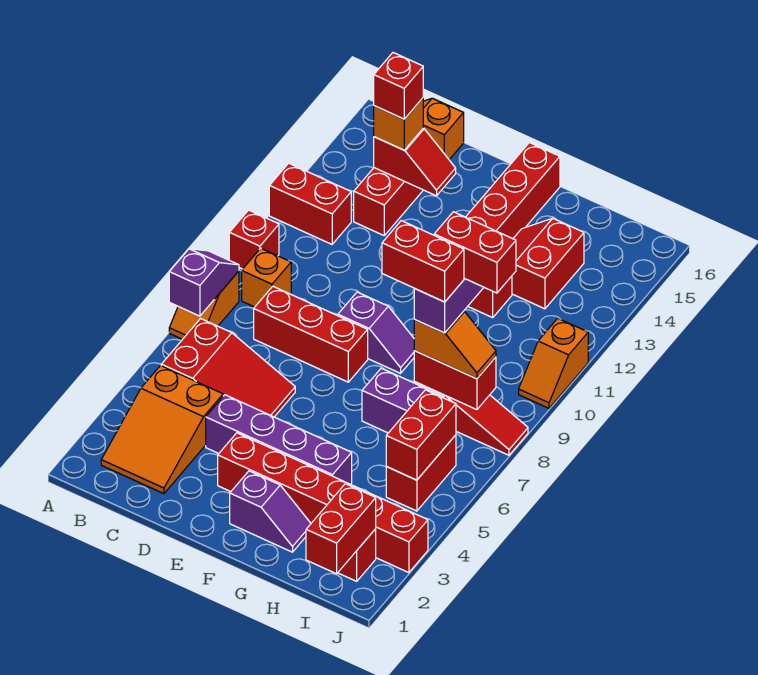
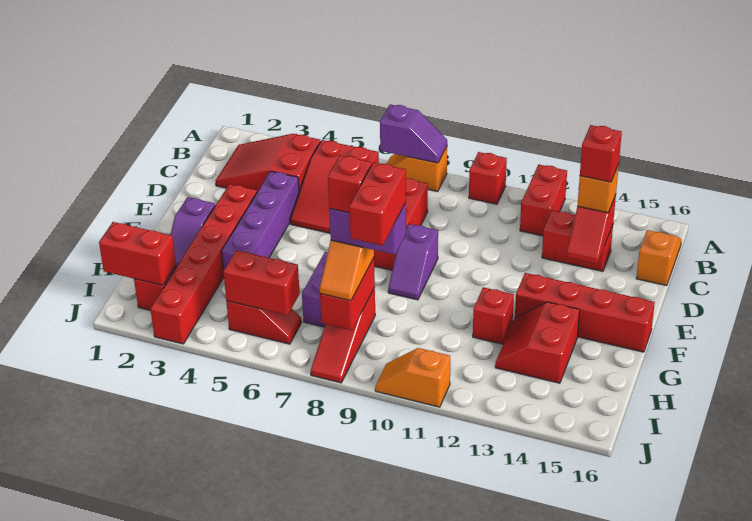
orange slope B2:C4 level 1 top 4 -> red slope B2:C4 level 1 top 4
orange brick B9 level 1 -> none
red brick G8:H8 level 5 -> red brick H8 level 5
red slope G13:H14 level 1 top H -> red slope G13:H14 level 1 top 14
red brick I5:I6 level 1 -> red slope I5:I6 level 1 top 5

